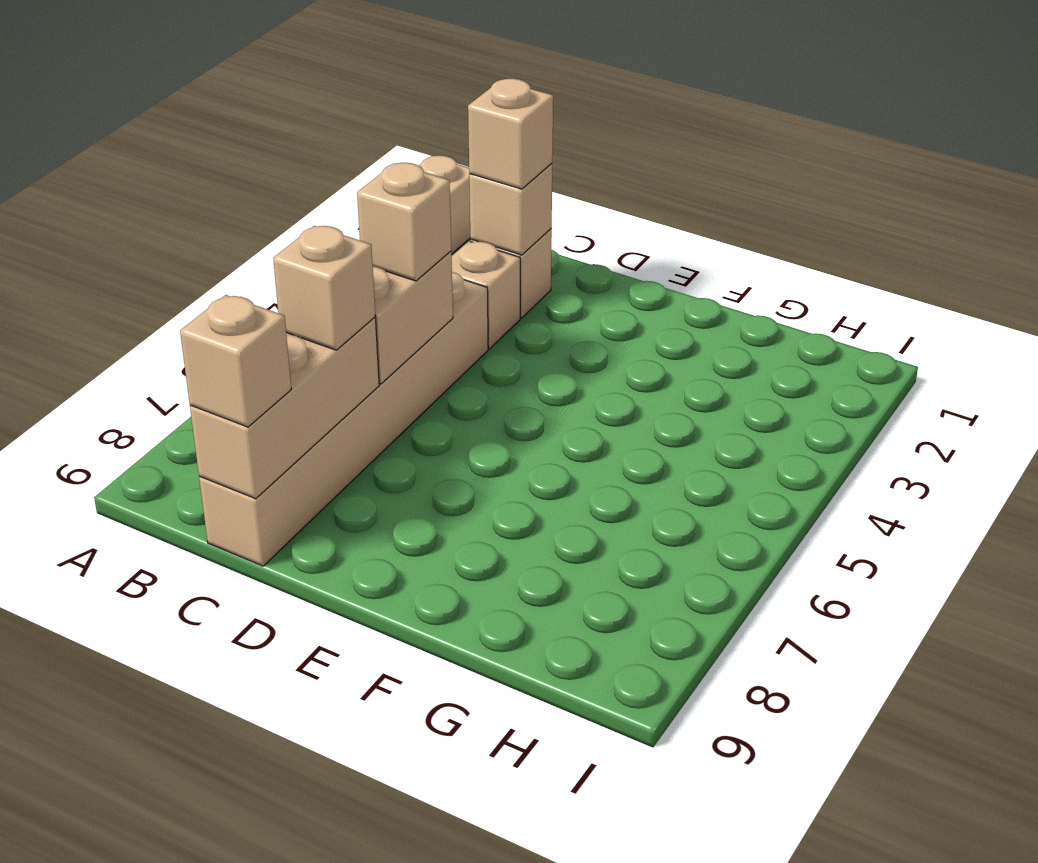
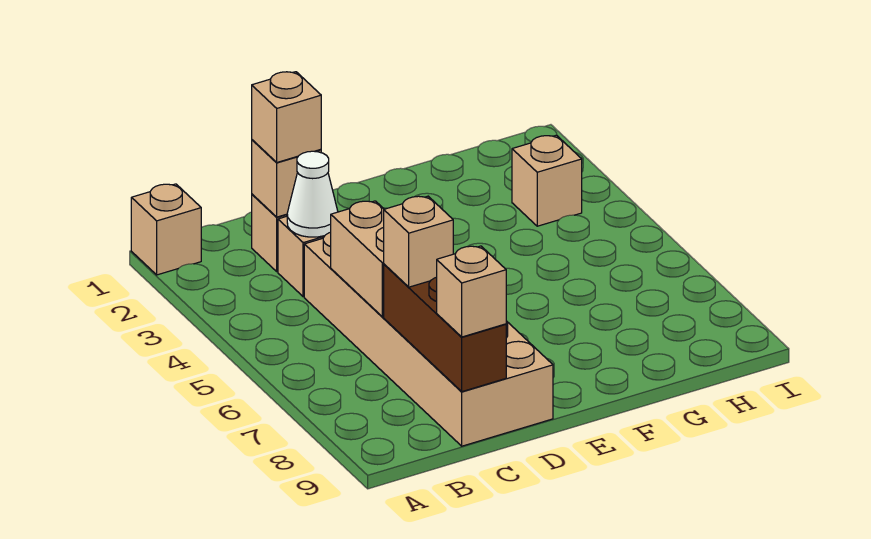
none -> white cone C3 level 2
tan brick C4:C9 level 1 -> tan brick C4:D9 level 1
tan brick C5 level 3 -> tan brick H3 level 1
tan brick C7:C9 level 2 -> brown brick C7:C9 level 2

